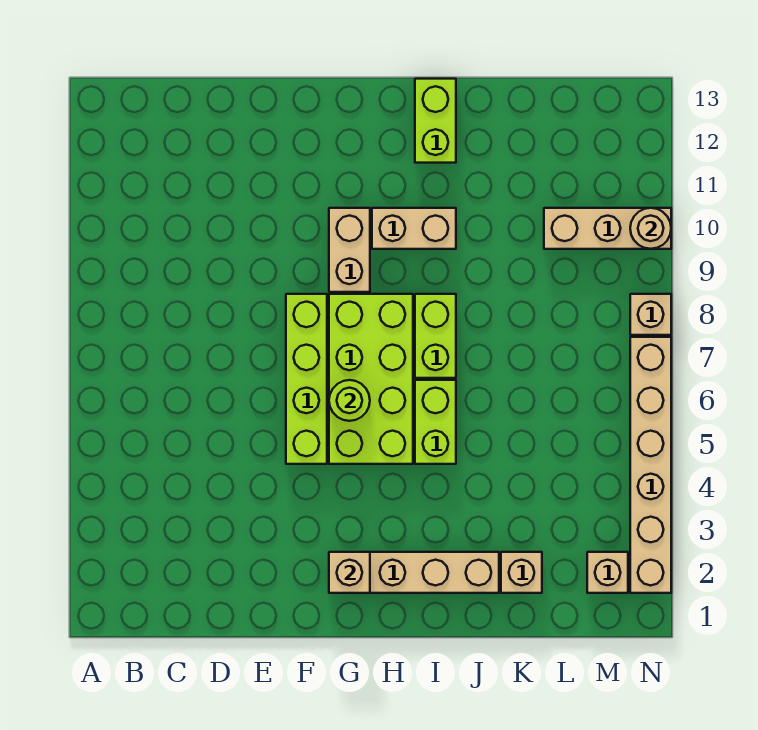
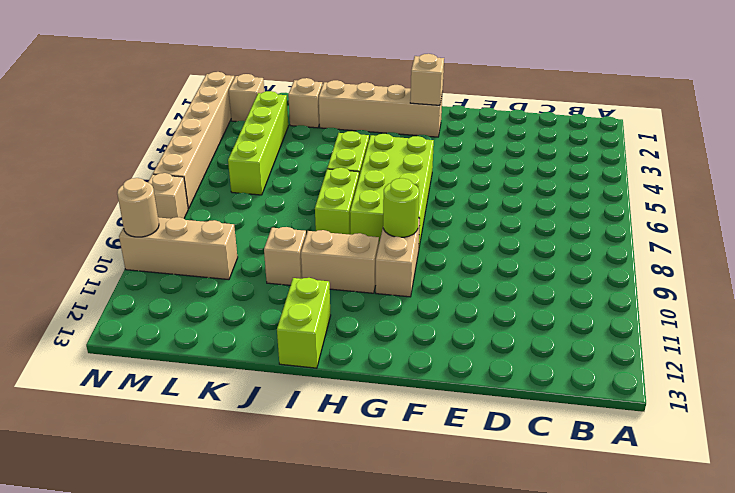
lime brick F5:F8 level 1 -> lime brick L3:L6 level 1
lime round brick G6 level 2 -> lime round brick G9 level 2
none -> tan brick J10 level 1

